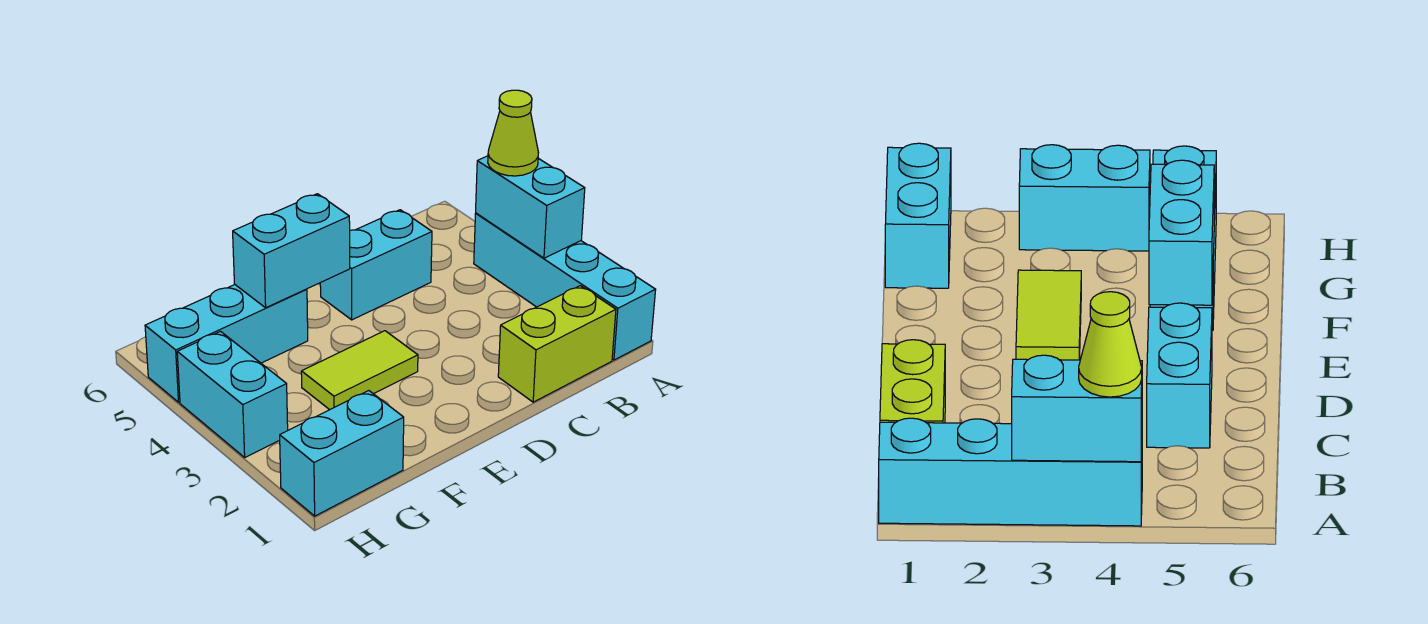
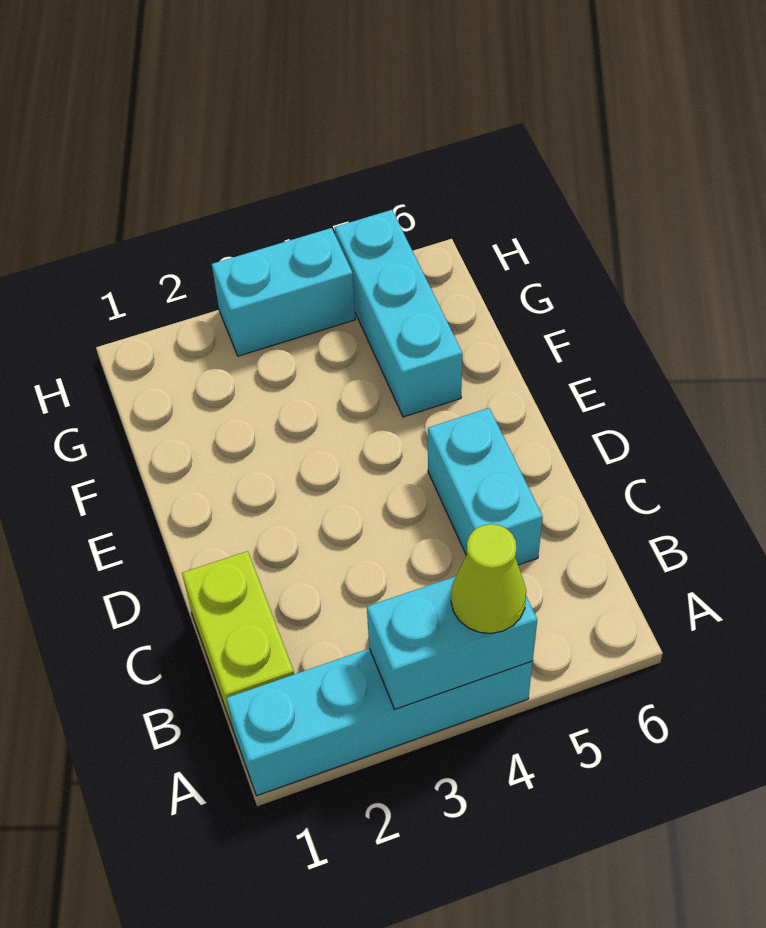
lime tile E3:F3 level 1 -> none
cyan brick E5:F5 level 2 -> none
cyan brick G1:H1 level 1 -> none

